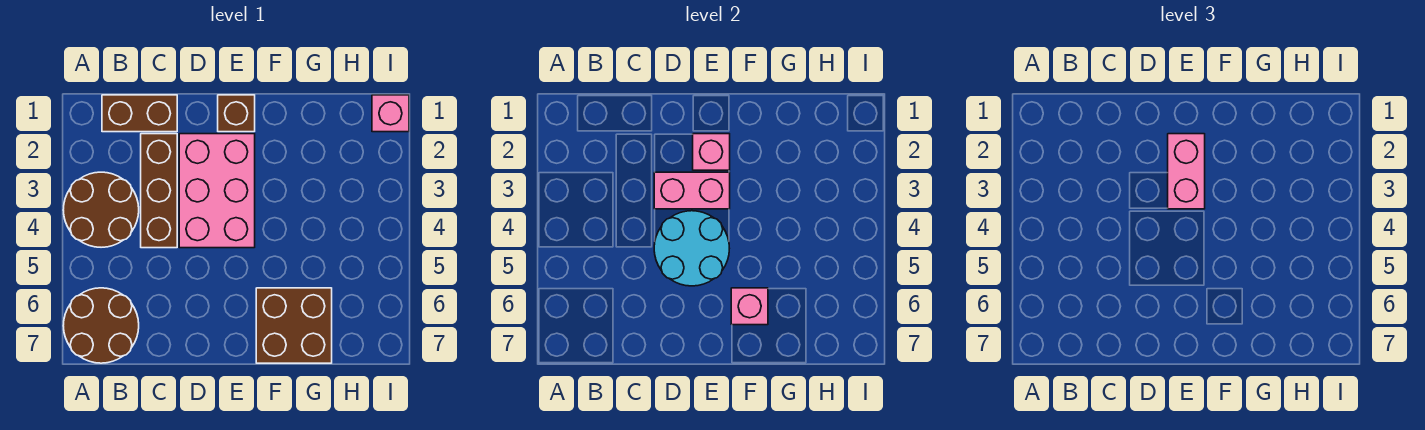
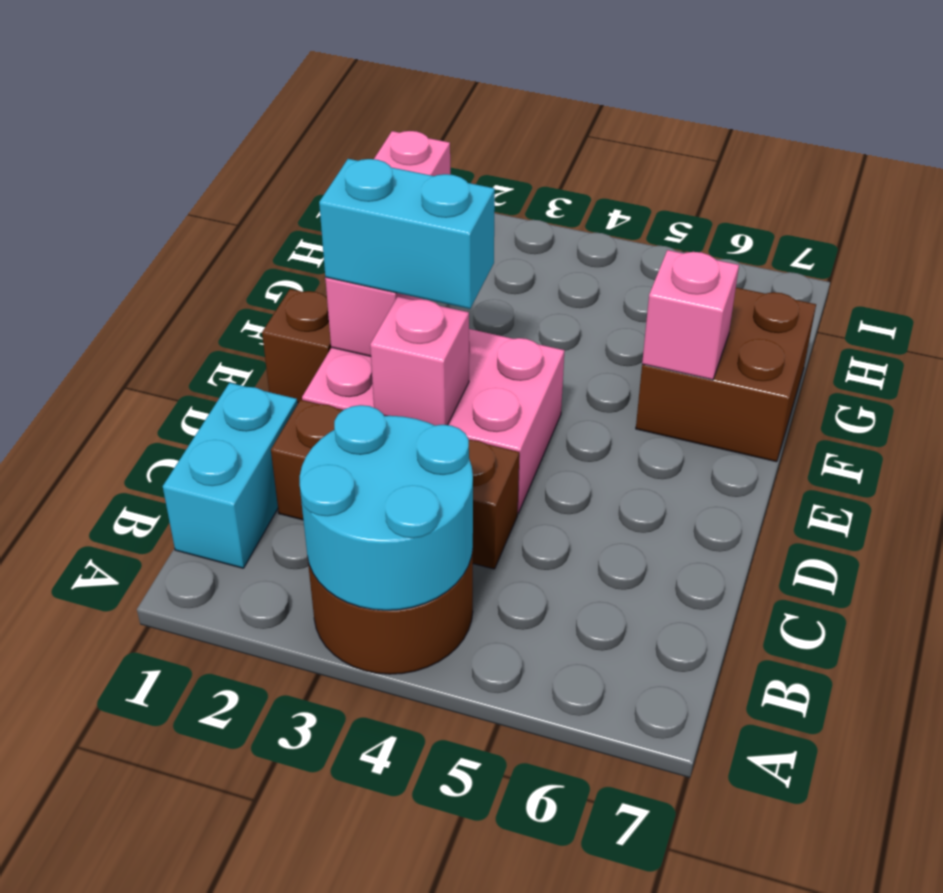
brown round brick A6:B7 level 1 -> none
brown brick B1:C1 level 1 -> cyan brick B1:C1 level 1
pink brick D3:E3 level 2 -> pink brick D3 level 2
cyan round brick D4:E5 level 2 -> cyan round brick A3:B4 level 2
pink brick E2:E3 level 3 -> cyan brick E2:E3 level 3

